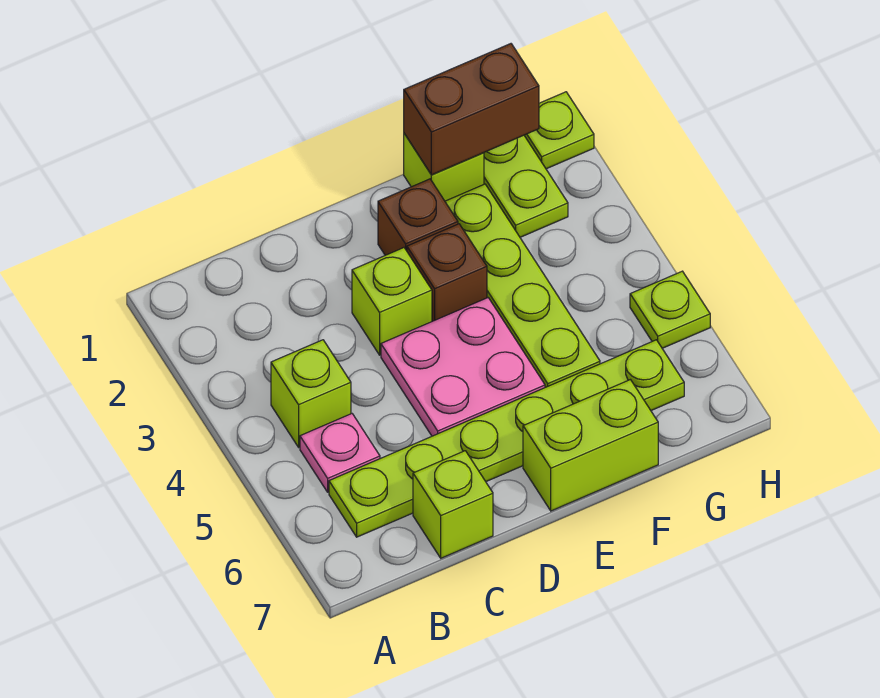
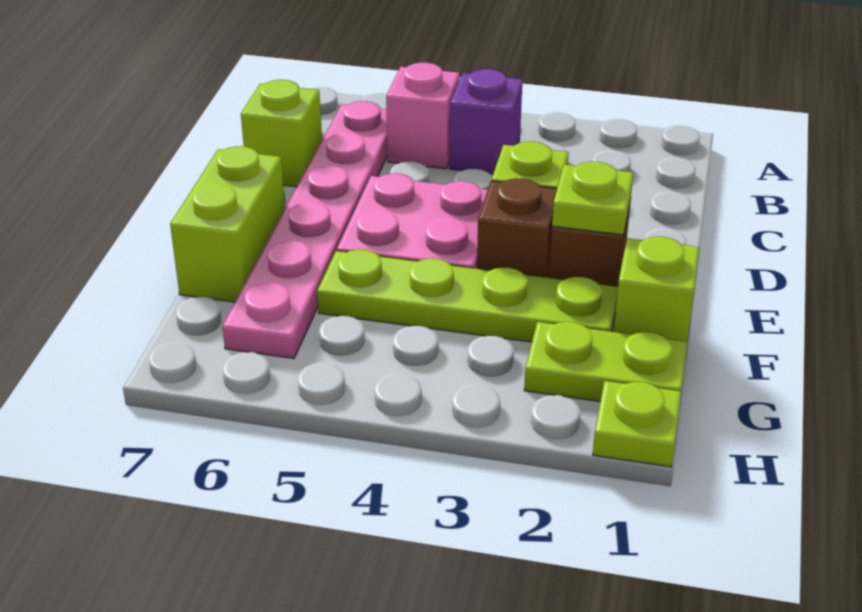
lime brick B4 level 1 -> purple brick B4 level 1
pink plate B5 level 1 -> pink brick B5 level 1
lime plate B6:G6 level 1 -> pink plate B6:G6 level 1
brown brick F1:G1 level 2 -> none
lime plate H5 level 1 -> lime plate E2 level 2

